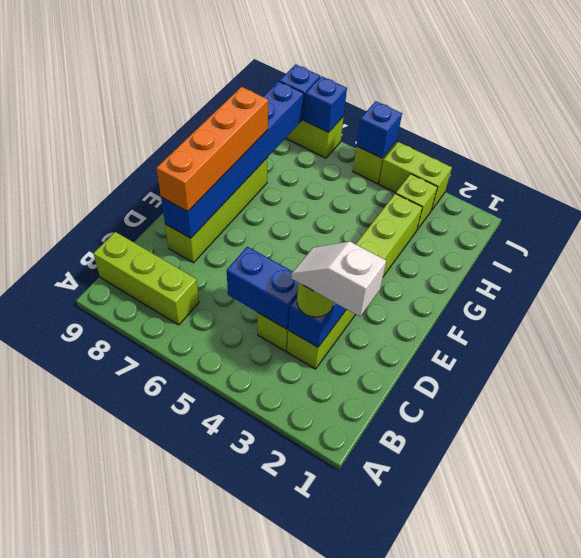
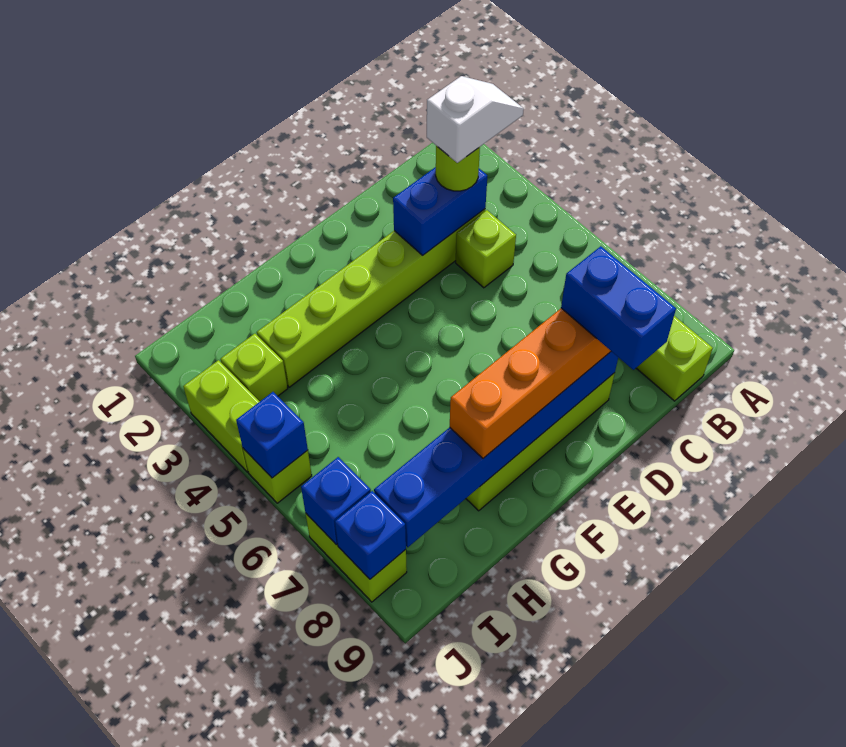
white slope C2:C3 level 4 top 2 -> white slope B3:C3 level 4 top C
blue brick C4:C5 level 2 -> blue brick D8:D9 level 4

